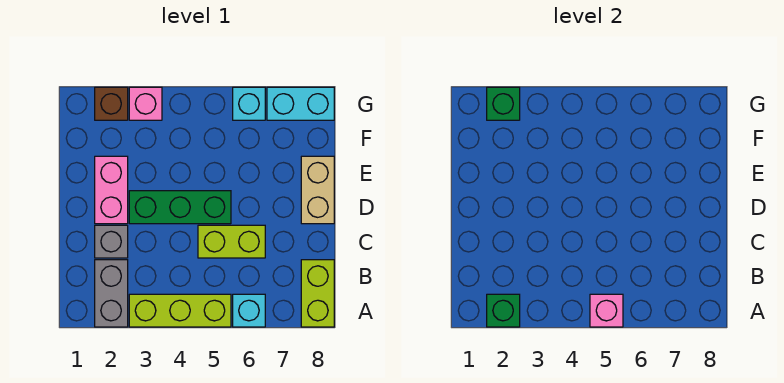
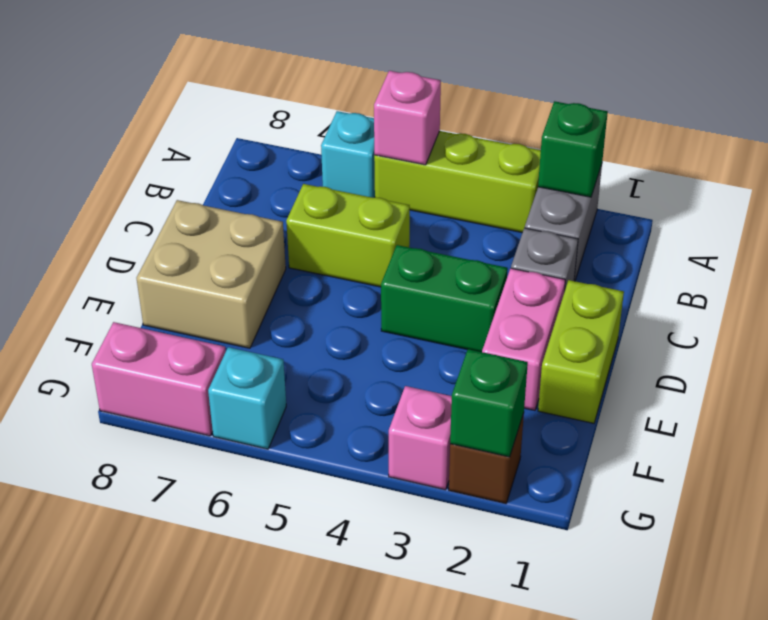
lime brick A8:B8 level 1 -> lime brick D1:E1 level 1
green brick D3:D5 level 1 -> green brick D3:D4 level 1
tan brick D8:E8 level 1 -> tan brick D7:E8 level 1
cyan brick G7:G8 level 1 -> pink brick G7:G8 level 1

